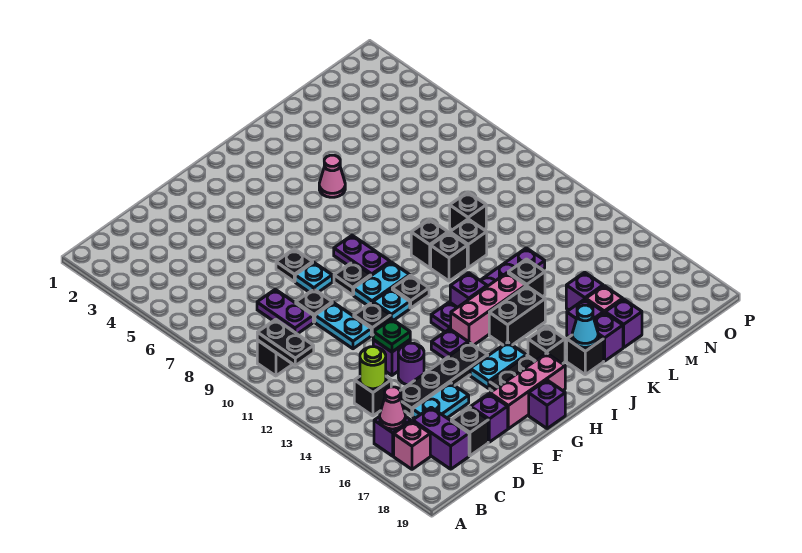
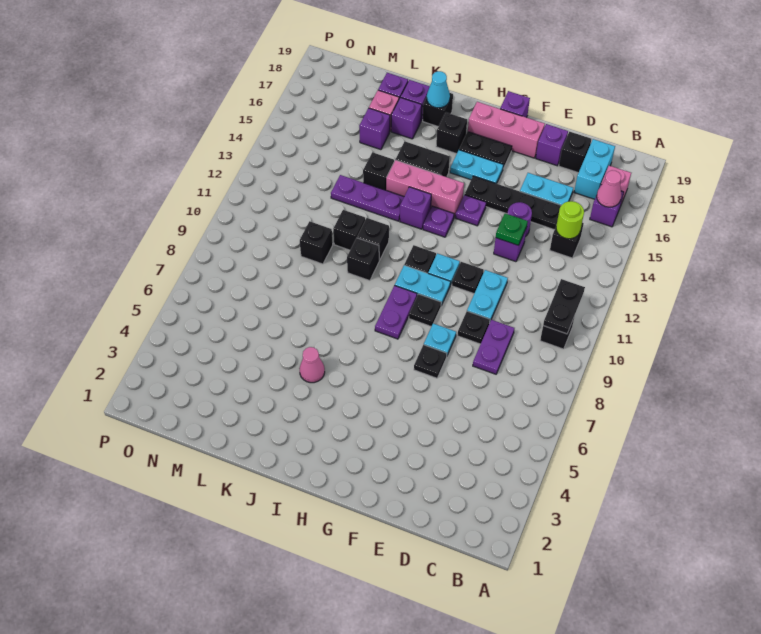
purple brick C17:C18 level 1 -> cyan brick C17:C18 level 1

